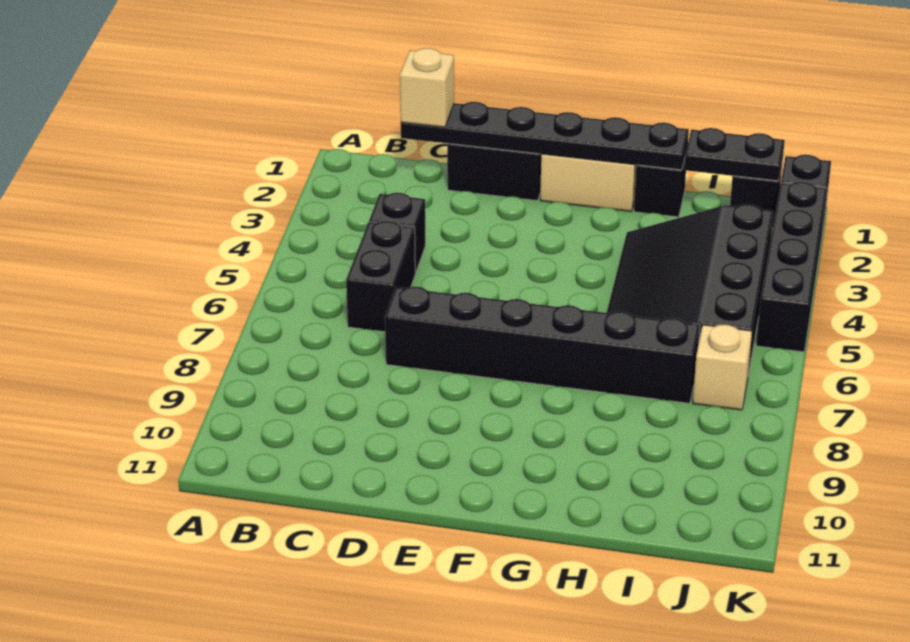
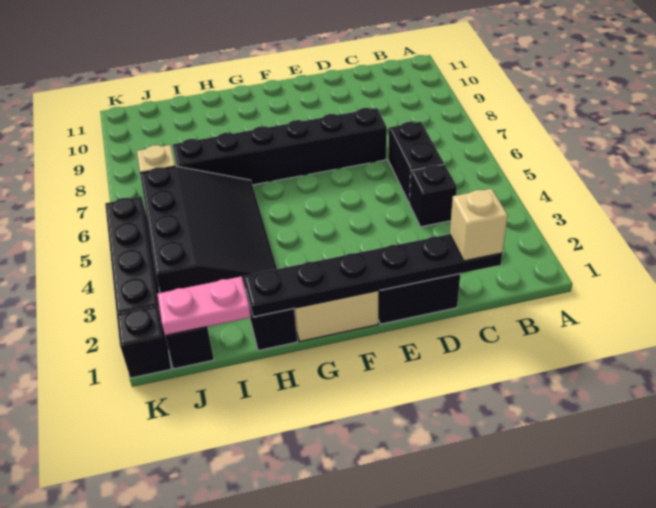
black plate I1:J1 level 2 -> pink plate I1:J1 level 2

